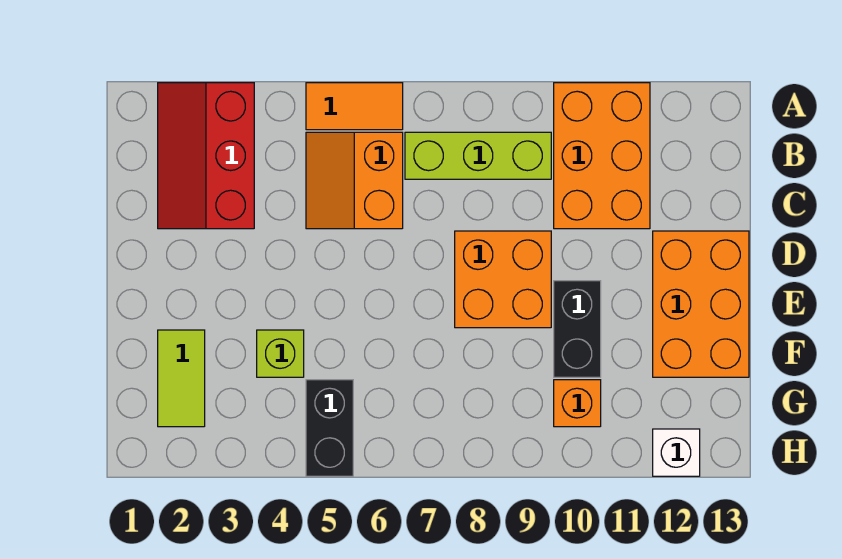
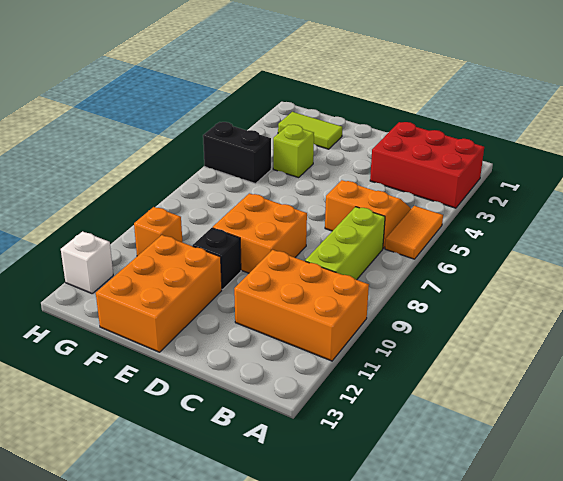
red slope A2:C3 level 1 top 3 -> red brick A2:C3 level 1
orange brick D12:F13 level 1 -> orange brick E11:F13 level 1
black brick E10:F10 level 1 -> black brick E10 level 1

